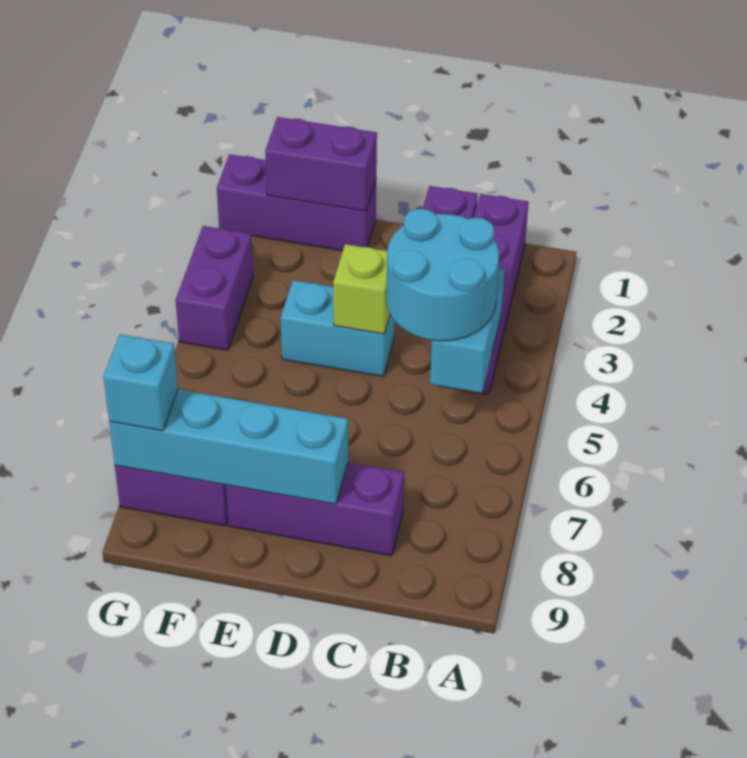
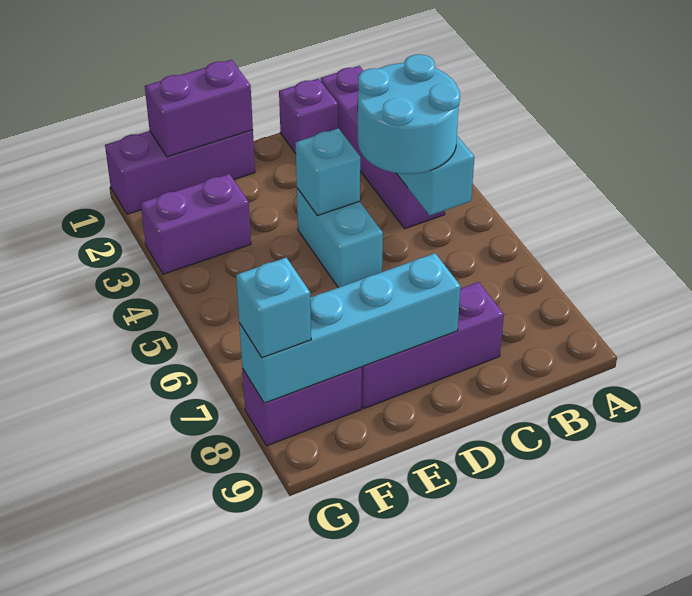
cyan brick D4:E4 level 1 -> cyan brick D4:D5 level 1
lime brick D4 level 2 -> cyan brick D4 level 2
purple brick G3:G4 level 1 -> purple brick F3:G3 level 1

